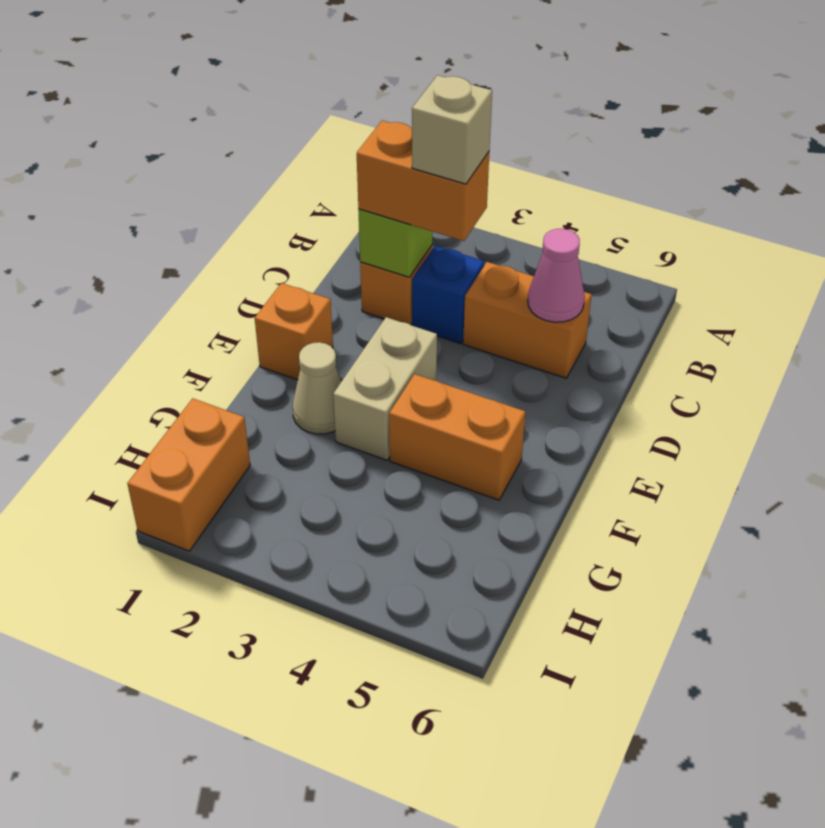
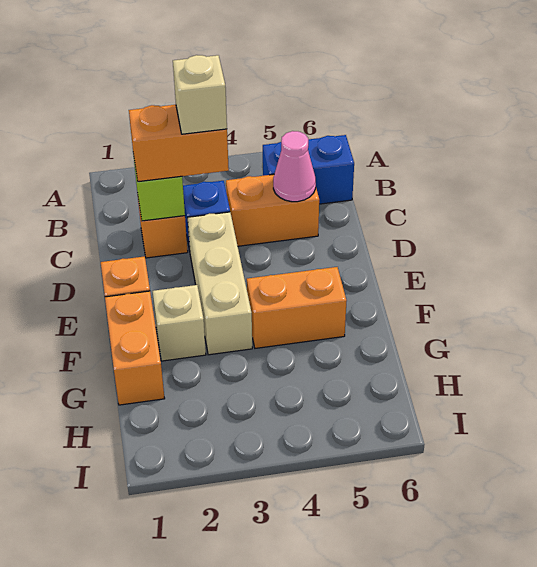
none -> blue brick B5:B6 level 1
tan brick E3:F3 level 1 -> tan brick D3:F3 level 1
tan cone F2 level 1 -> tan brick F2 level 1
orange brick H1:I1 level 1 -> orange brick F1:G1 level 1

